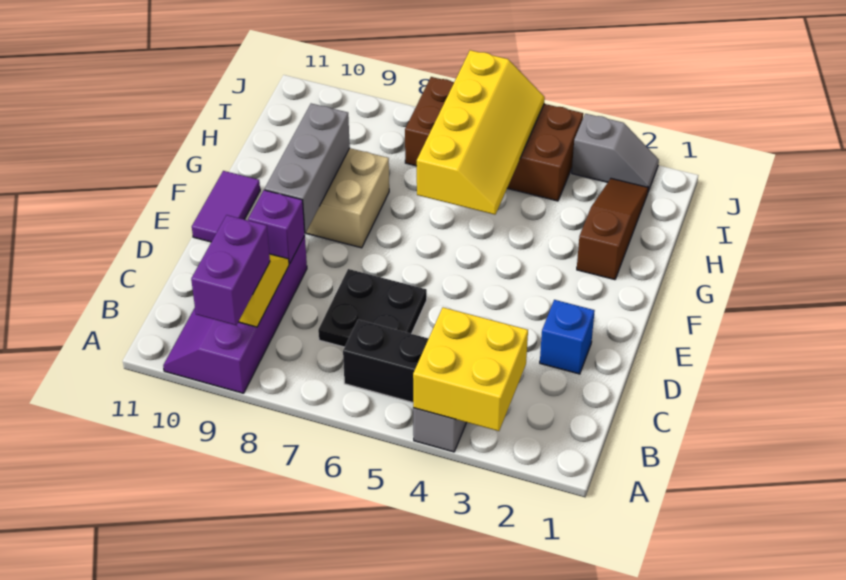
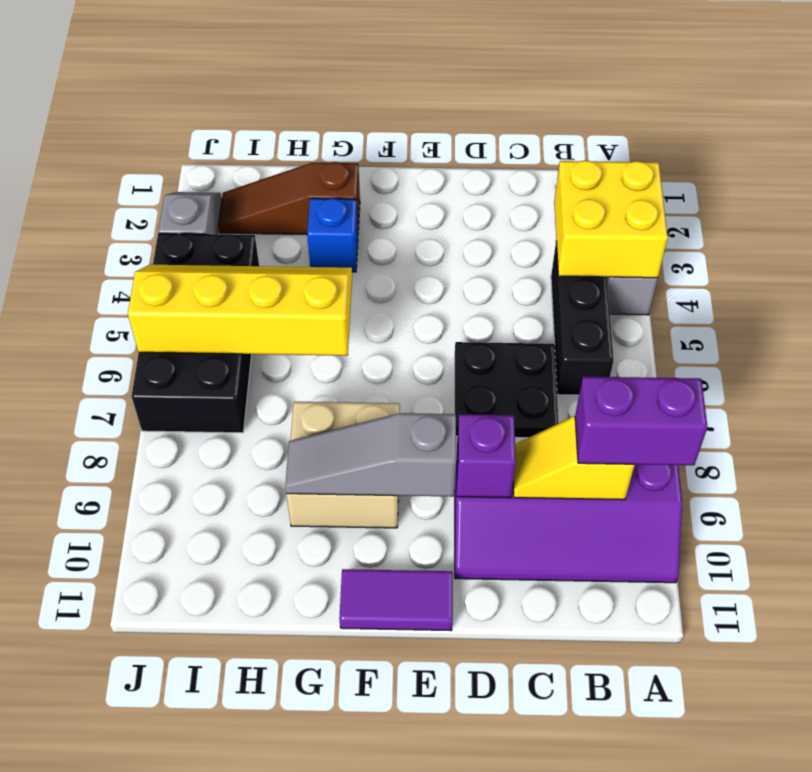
blue brick D2 level 1 -> blue brick G3 level 1
grey brick E9:G9 level 2 -> grey slope E9:G9 level 2 top E
brown brick I4:J7 level 1 -> black brick I4:J7 level 1

